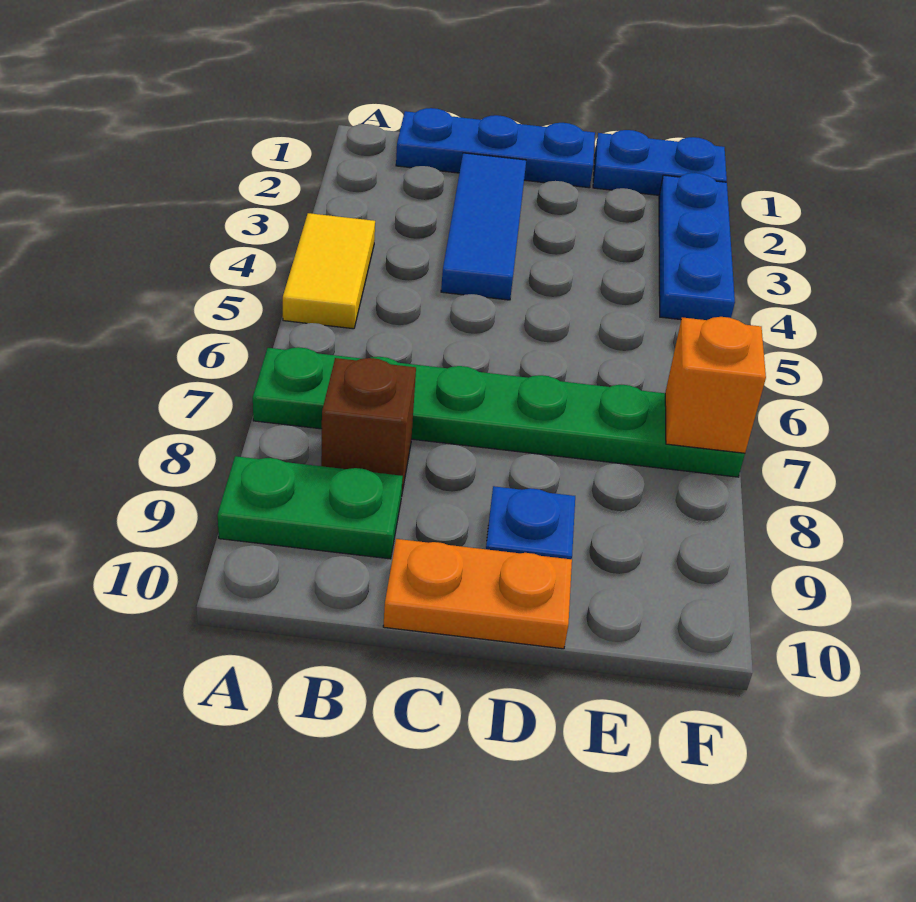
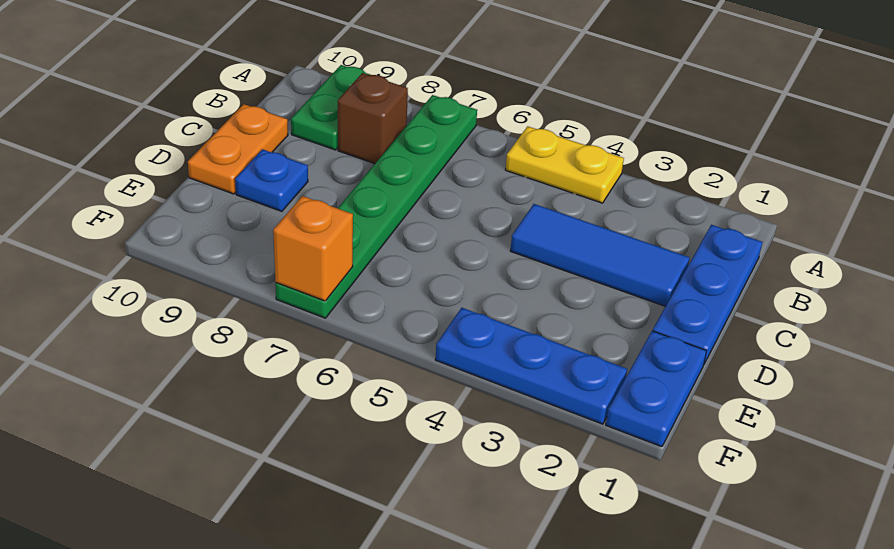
yellow tile A4:A5 level 1 -> yellow plate A4:A5 level 1

